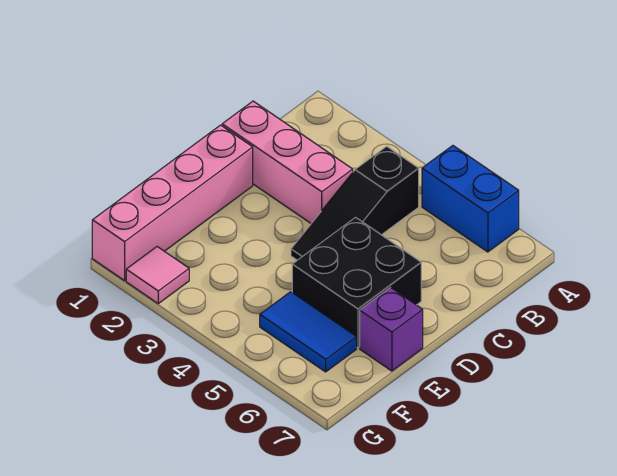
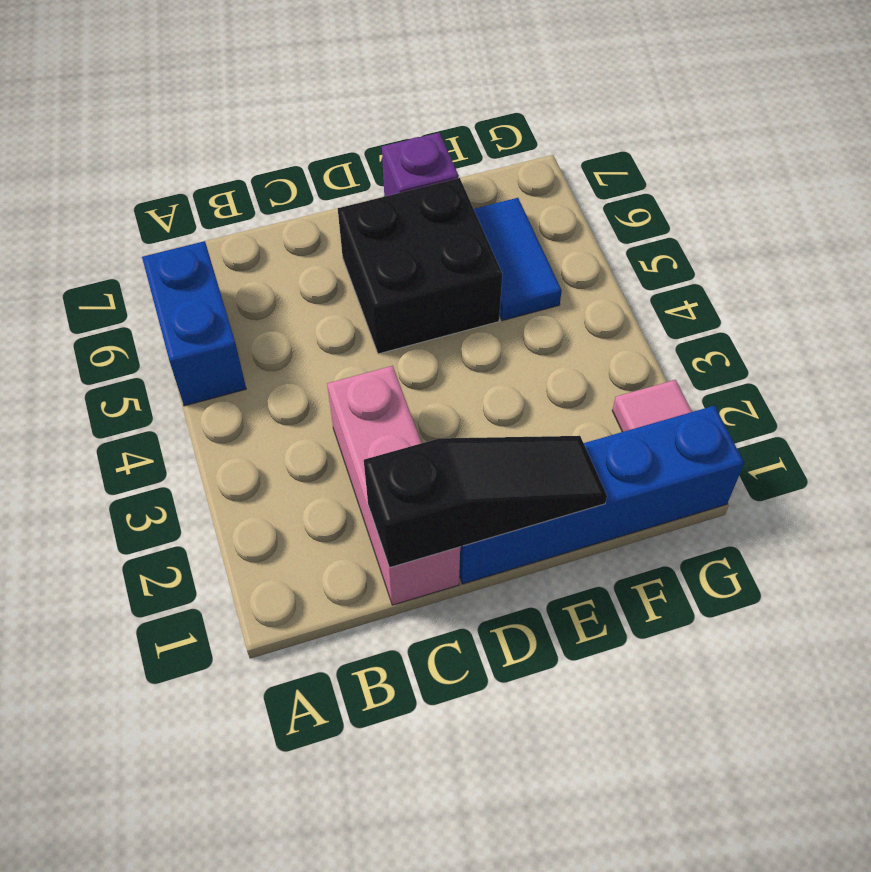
black slope B4:D4 level 1 top B -> black slope C1:E1 level 2 top C
pink brick D1:G1 level 1 -> blue brick D1:G1 level 1

